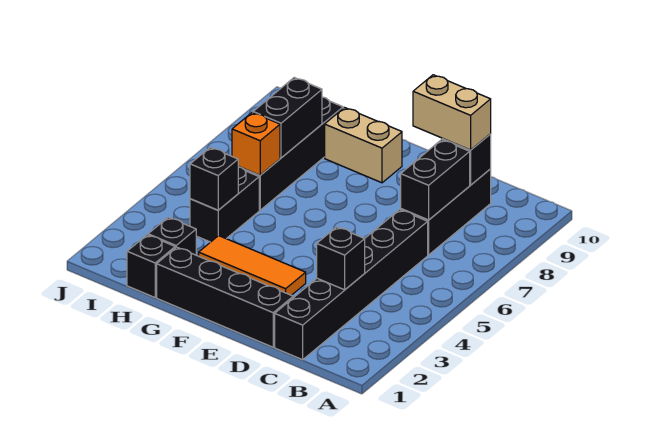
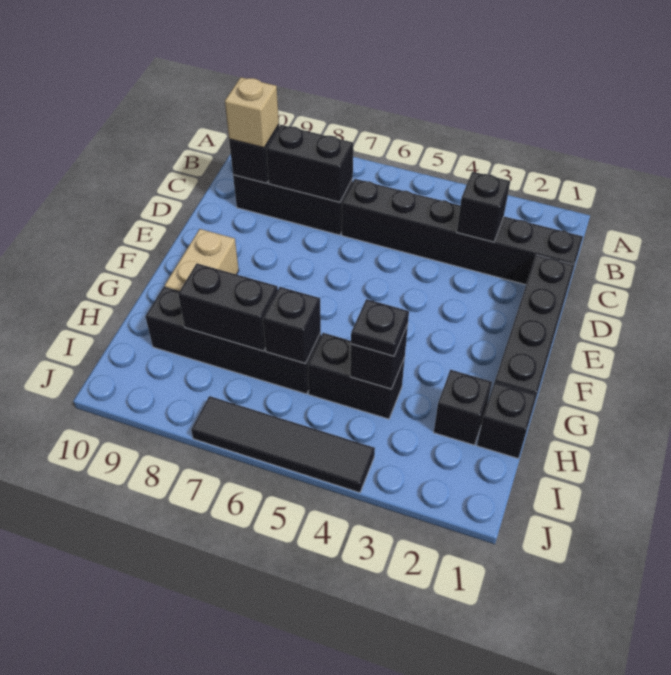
tan brick C9:D9 level 3 -> tan brick C9 level 3
orange tile E3:G3 level 1 -> none
none -> black plate H4 level 3
orange brick H6 level 2 -> black brick H6 level 2
none -> black tile J4:J7 level 1

